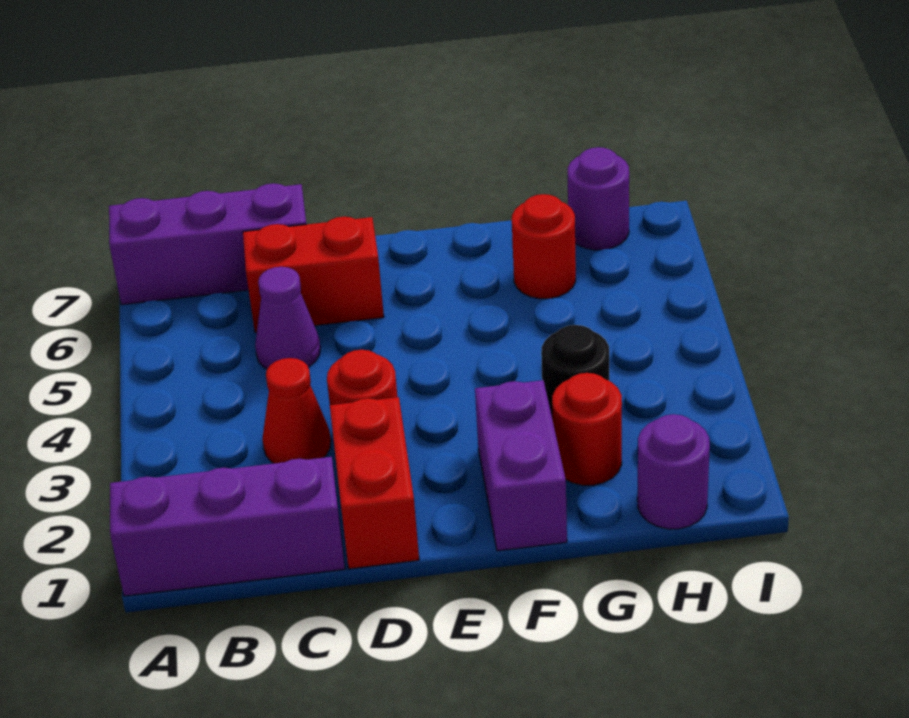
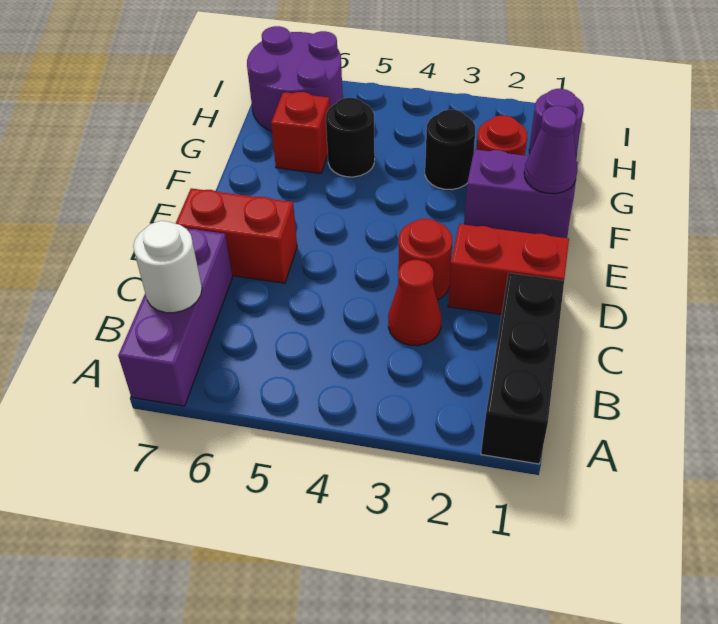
purple brick A1:C1 level 1 -> black brick A1:C1 level 1
none -> white round brick B7 level 2
purple cone C5 level 1 -> purple cone F1 level 2
red brick C6:D6 level 1 -> red brick D6:D7 level 1
none -> black round brick G5 level 1
red round brick G6 level 1 -> red brick G6 level 1
purple round brick H7 level 1 -> purple round brick H6:I7 level 1

